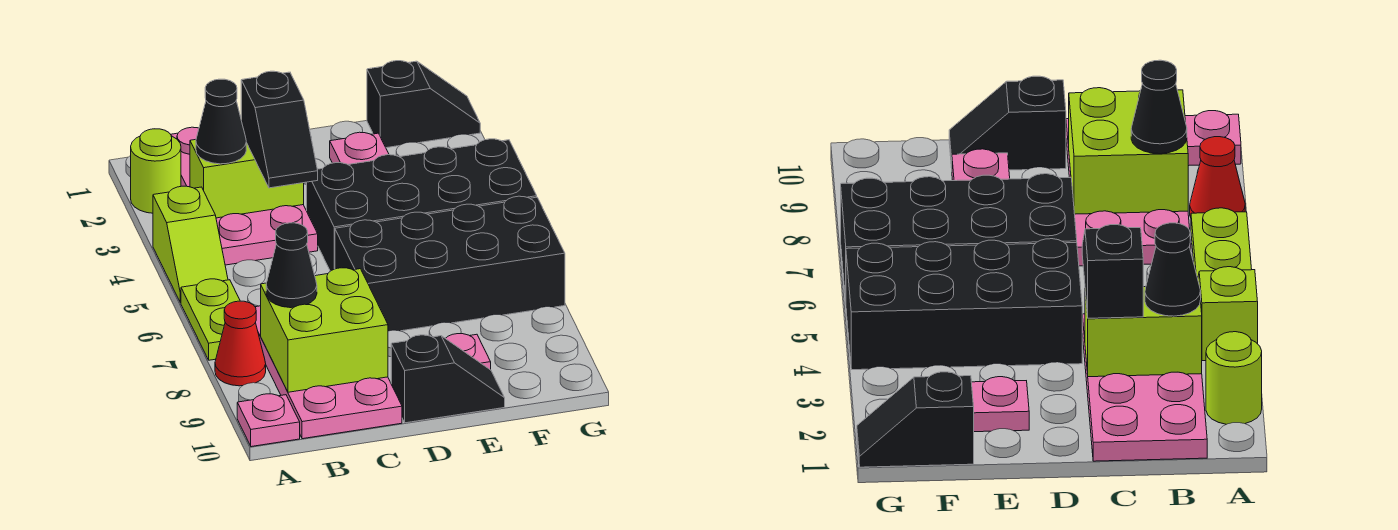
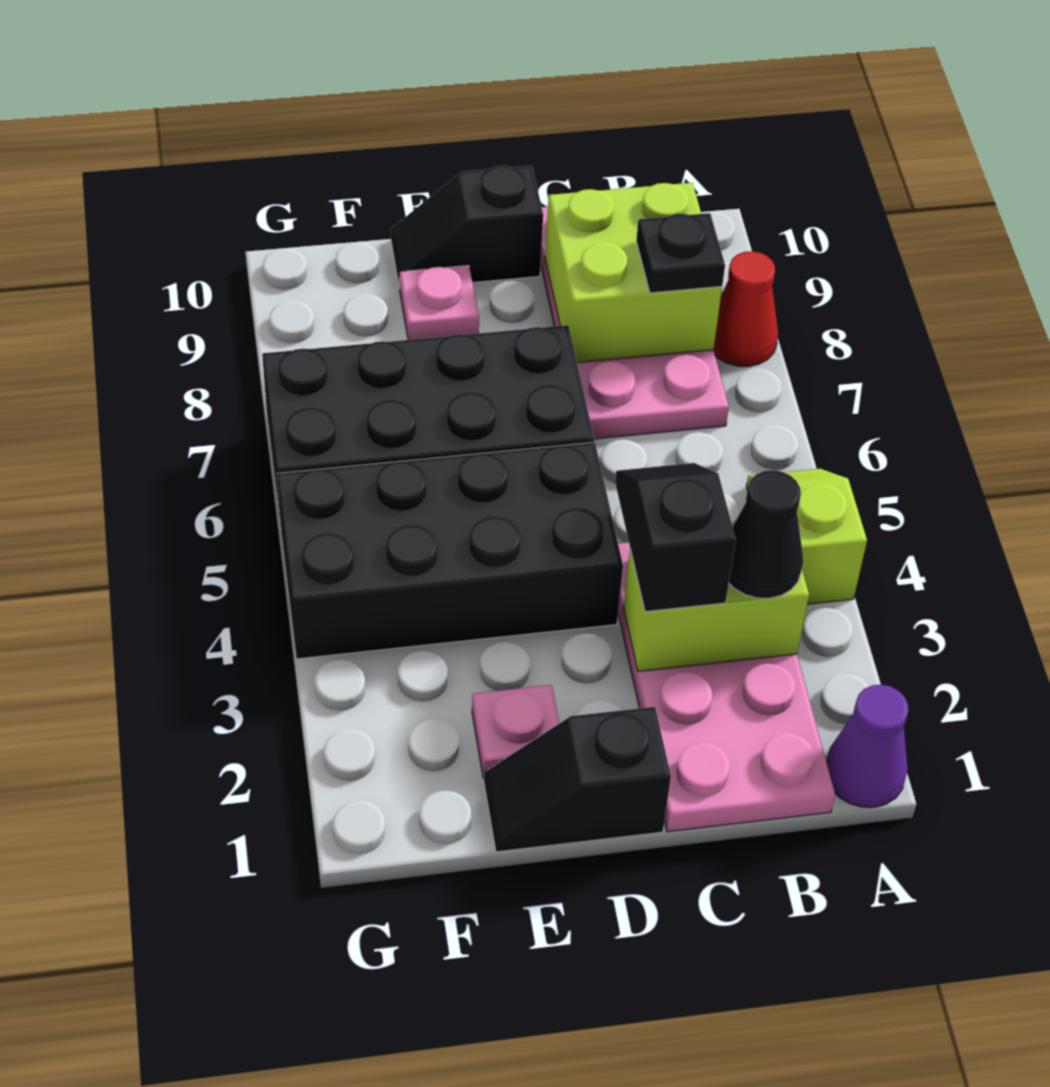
none -> purple cone A1 level 1
lime round brick A2 level 1 -> none
lime plate A6:A7 level 1 -> none
pink plate A10 level 1 -> none
black cone B8 level 3 -> black plate B8 level 3
black slope F1:G1 level 1 top F -> black slope D1:E1 level 1 top D

